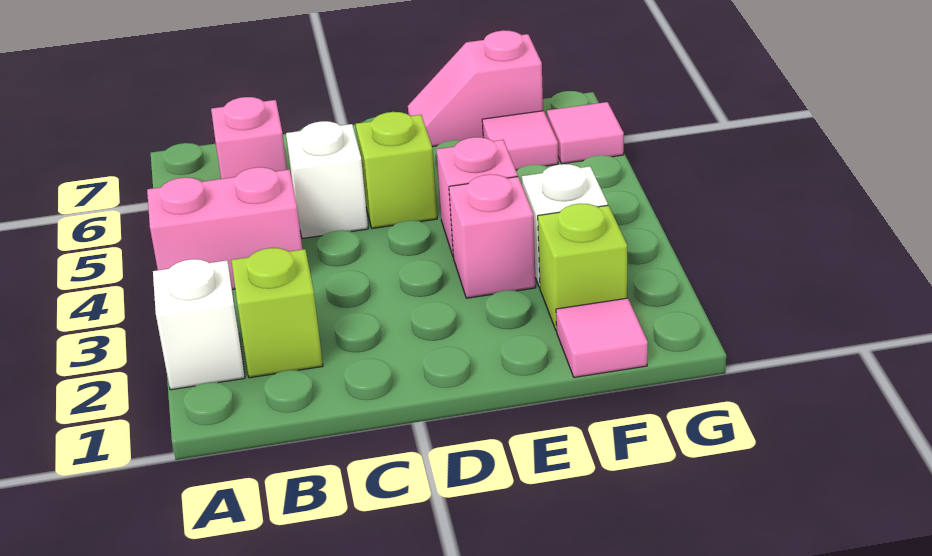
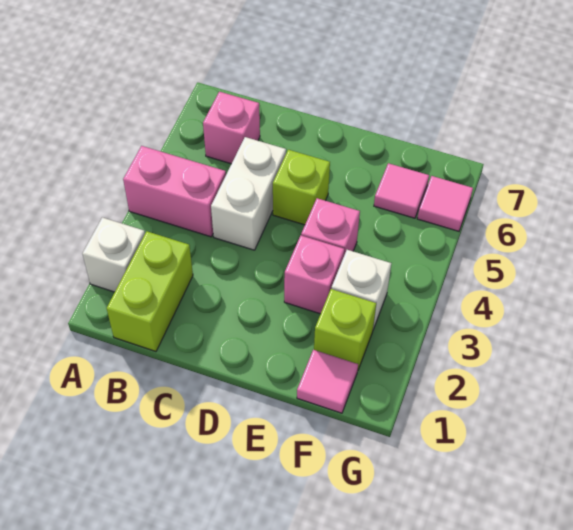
lime brick B2 level 1 -> lime brick B1:B2 level 1
white brick C5 level 1 -> white brick C4:C5 level 1
pink slope E7:F7 level 1 top F -> none

